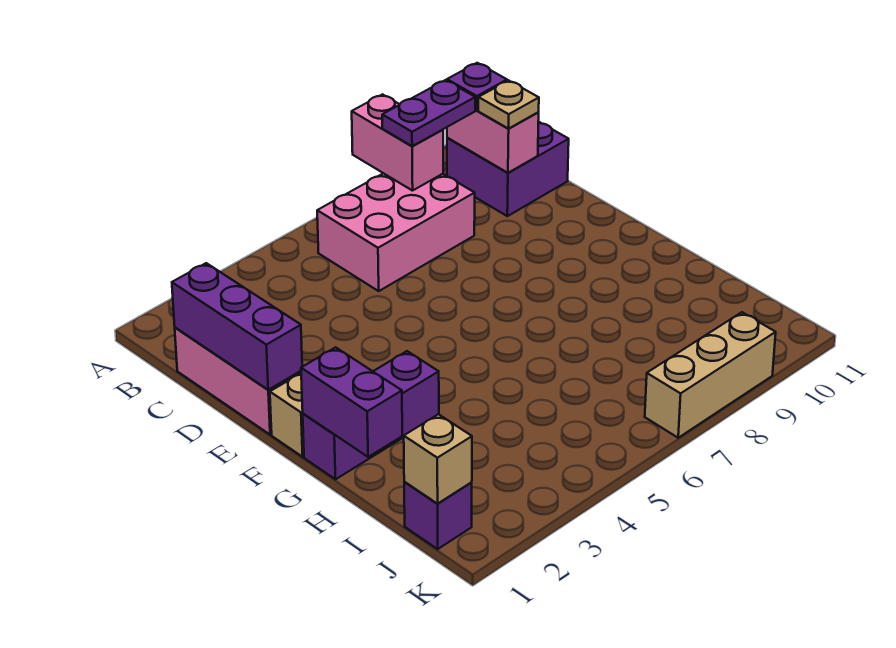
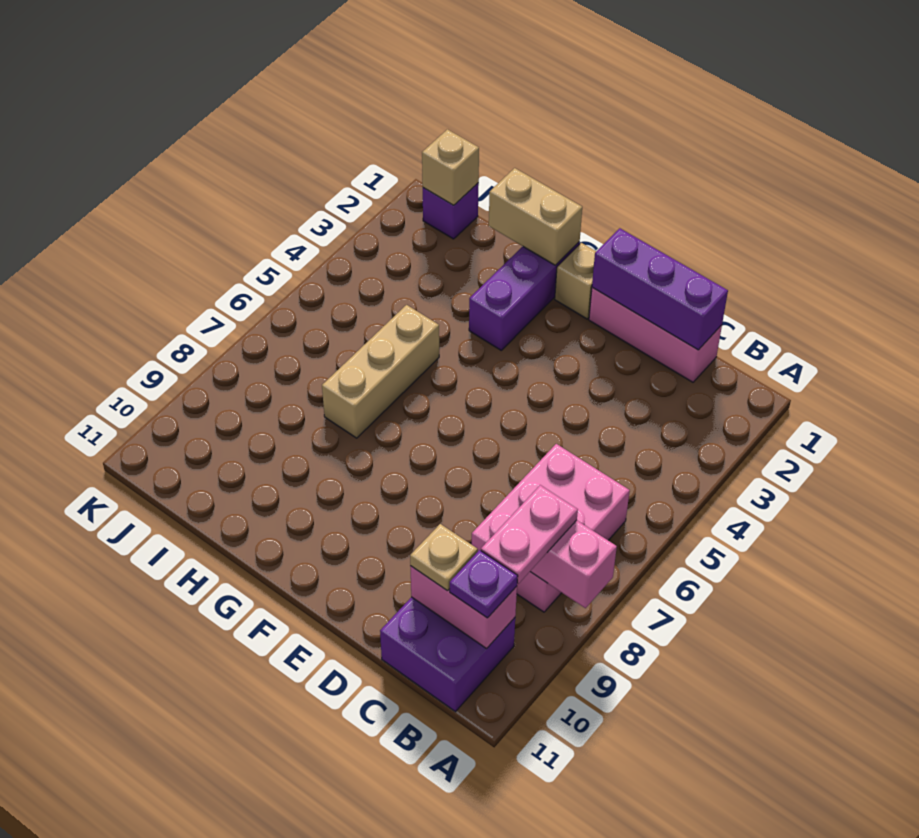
purple plate B8:B9 level 3 -> pink plate B8:B9 level 3
purple brick G1:H1 level 2 -> tan brick G1:H1 level 2
tan brick K7:K9 level 1 -> tan brick H5:H7 level 1

